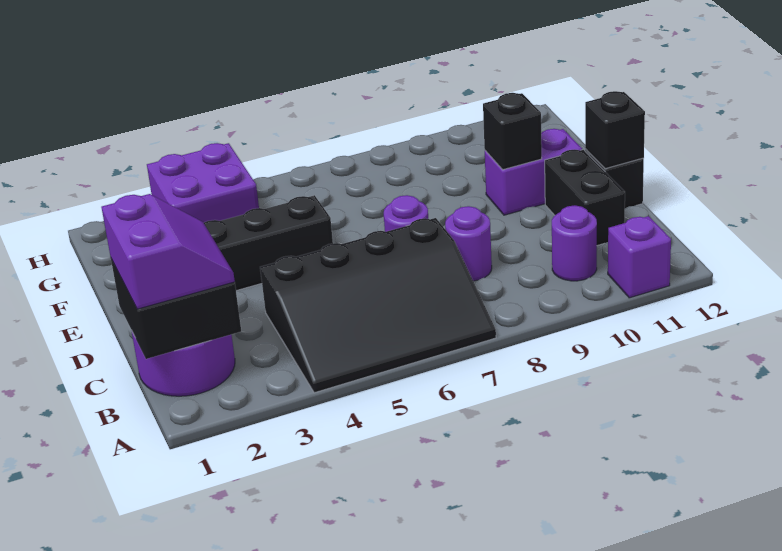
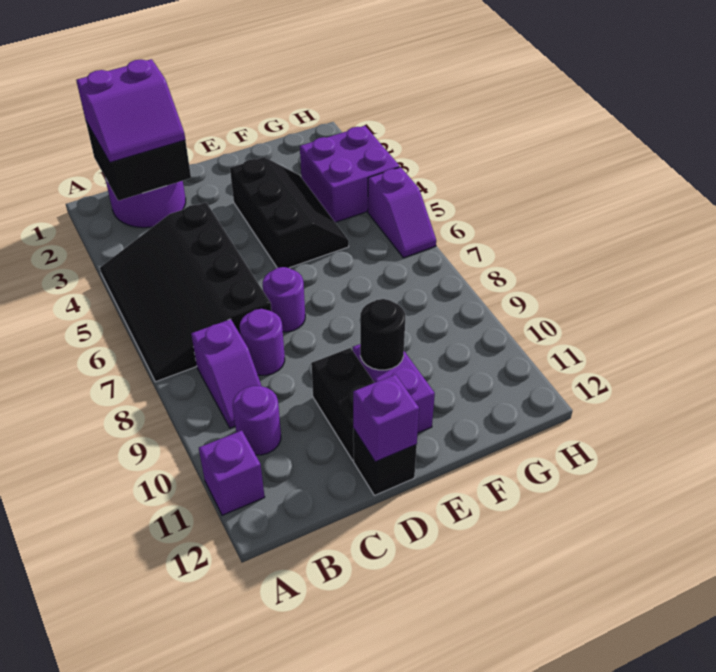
none -> purple slope B8:B9 level 1 top 8
black brick C11:D11 level 1 -> black brick D10:D11 level 1
black brick D12 level 2 -> purple brick D12 level 2
black brick E10 level 2 -> black round brick E10 level 2
none -> purple slope H5:H6 level 1 top 5

